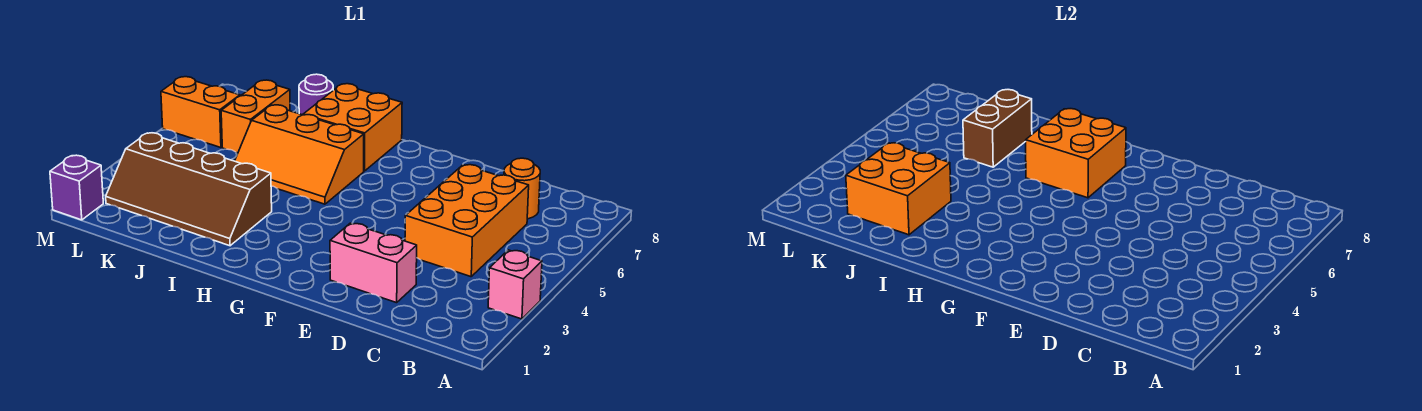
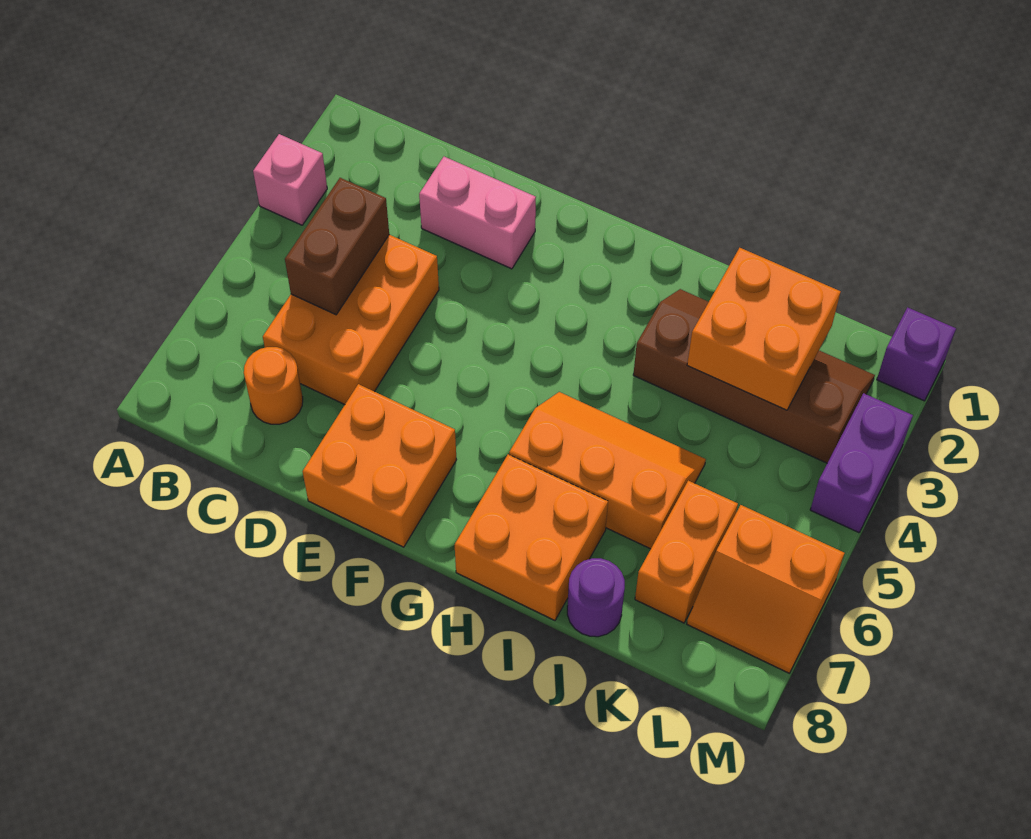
orange brick G6:H7 level 2 -> orange brick E7:F8 level 1
brown brick J6:J7 level 2 -> brown brick C4:C5 level 2
none -> purple brick M3:M4 level 1

